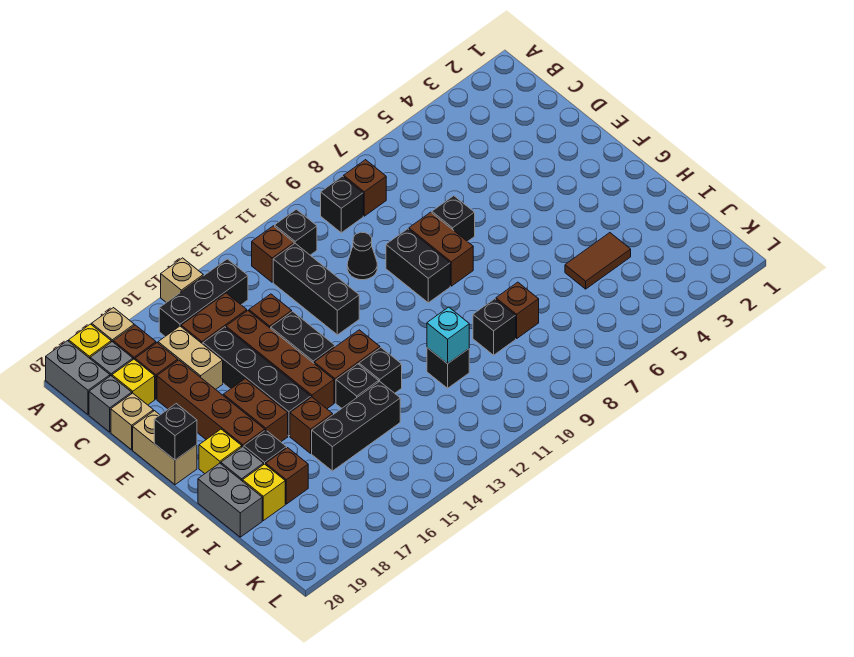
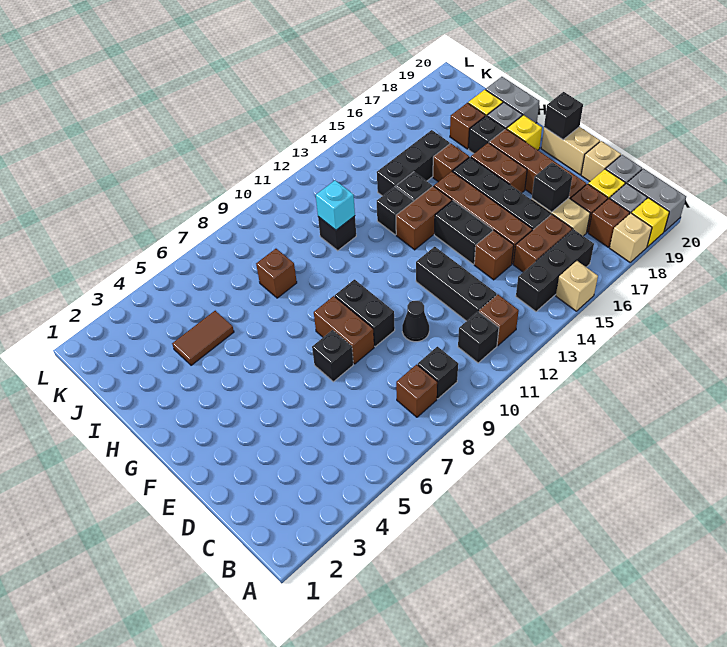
black brick I9 level 1 -> black brick D17 level 2

